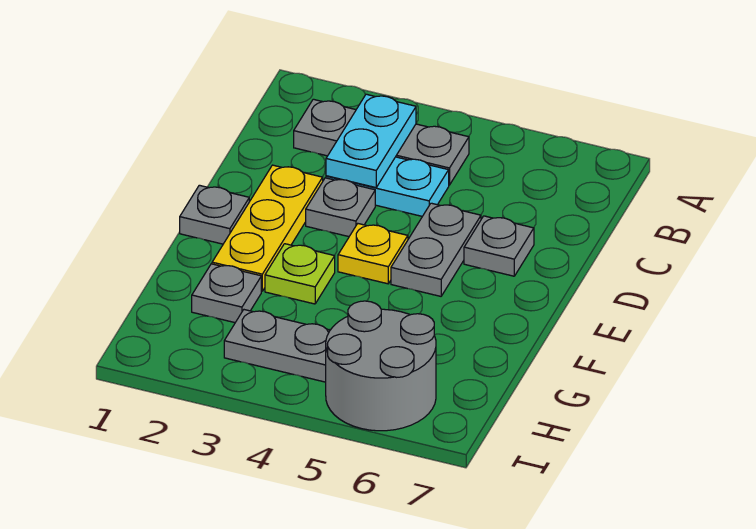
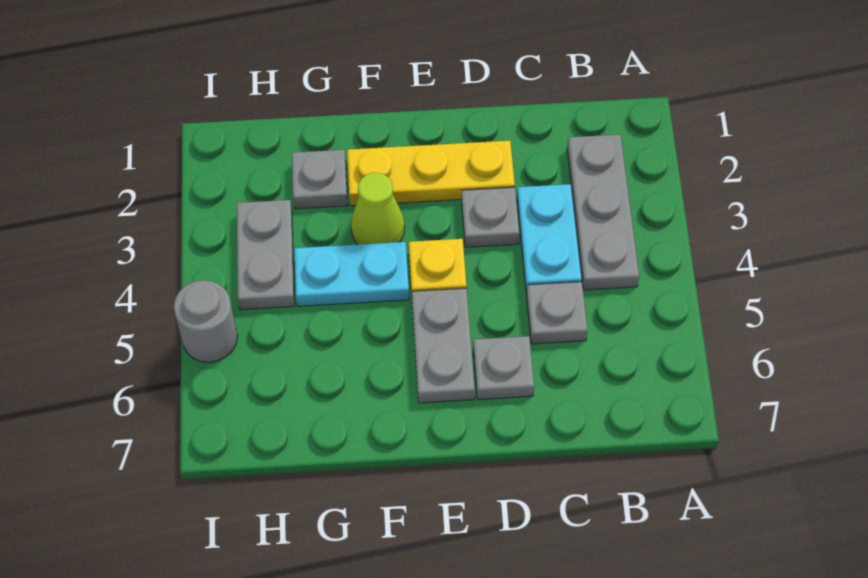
cyan plate B3:C3 level 2 -> cyan plate F4:G4 level 1
grey plate D5:E5 level 1 -> grey plate E5:E6 level 1
grey plate E1 level 1 -> grey plate C5 level 1
lime plate F3 level 1 -> lime cone F3 level 1
grey round brick H5:I6 level 1 -> grey round brick I5 level 1

